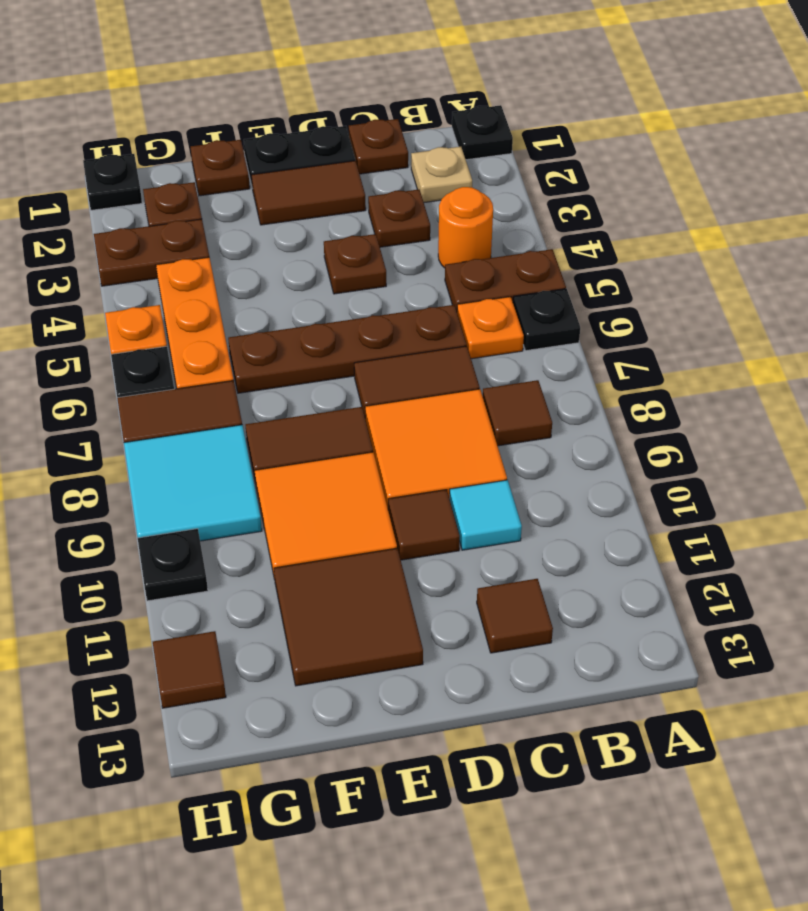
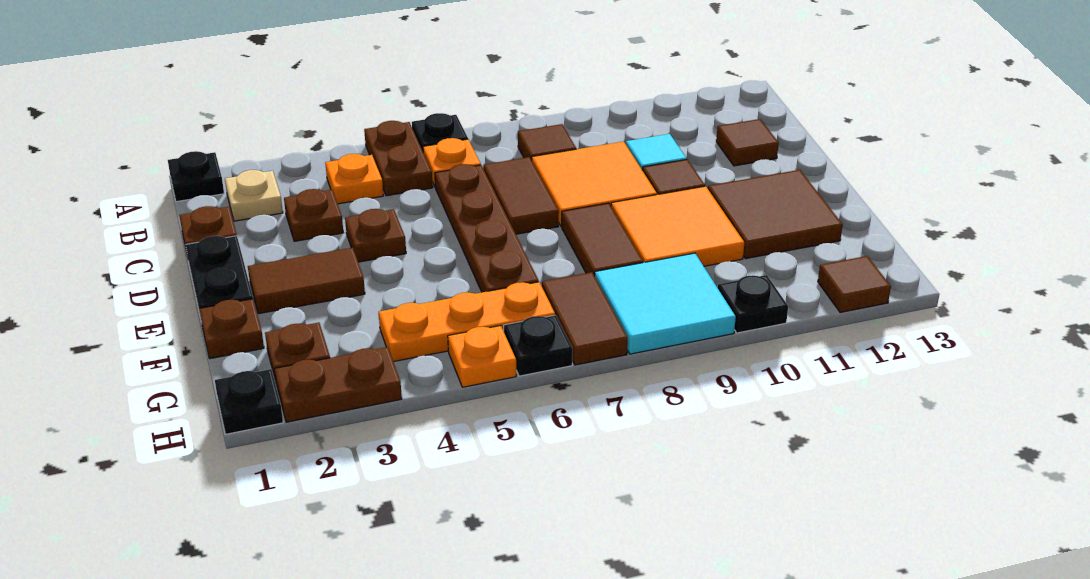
orange round brick B4 level 1 -> orange plate B4 level 1
brown tile D2:E2 level 1 -> brown tile E2:E3 level 1
brown plate G3:H3 level 1 -> brown plate H2:H3 level 1

